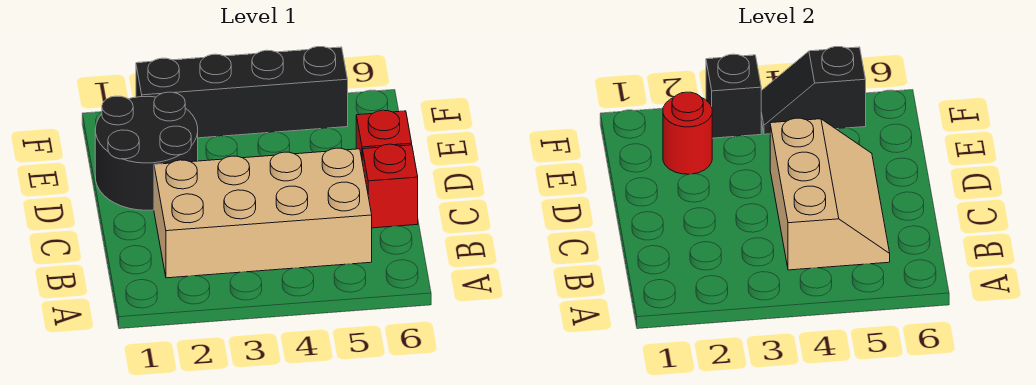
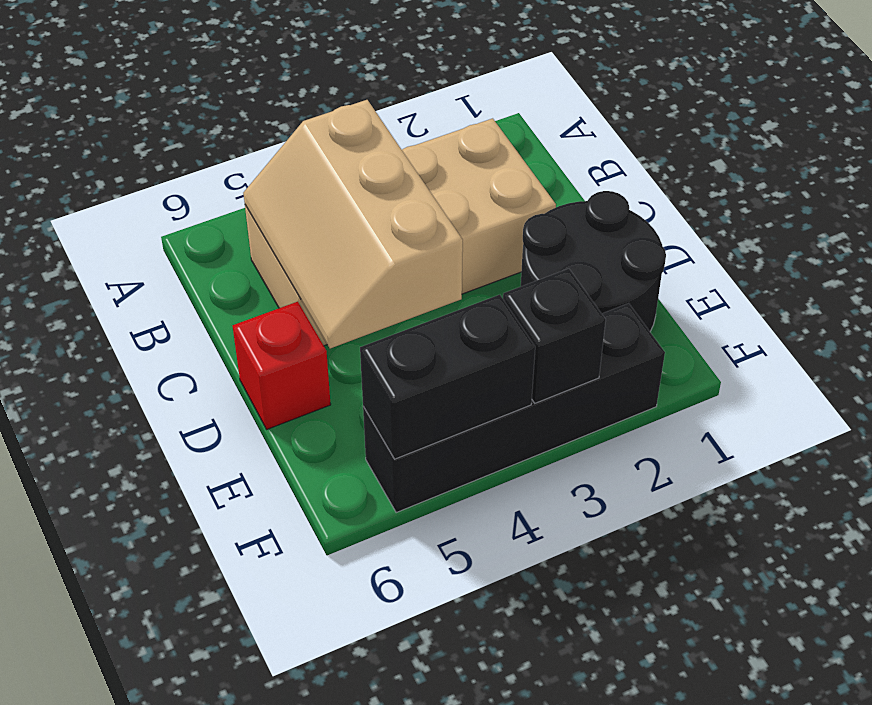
red brick C6 level 1 -> none
red round brick E2 level 2 -> none
black slope F4:F5 level 2 top 5 -> black brick F4:F5 level 2

